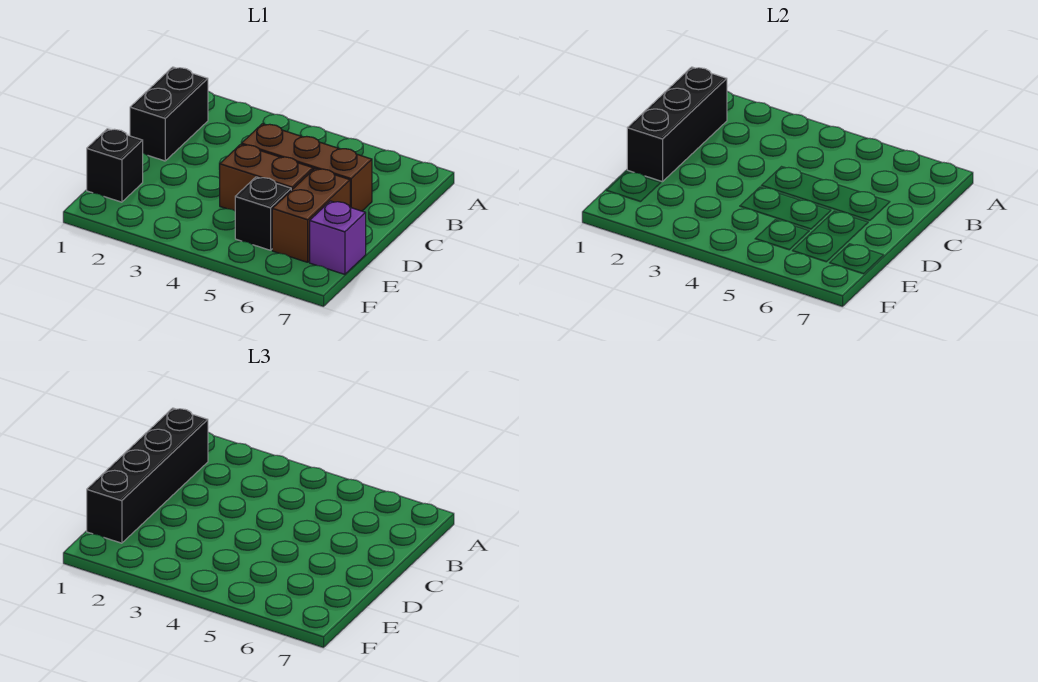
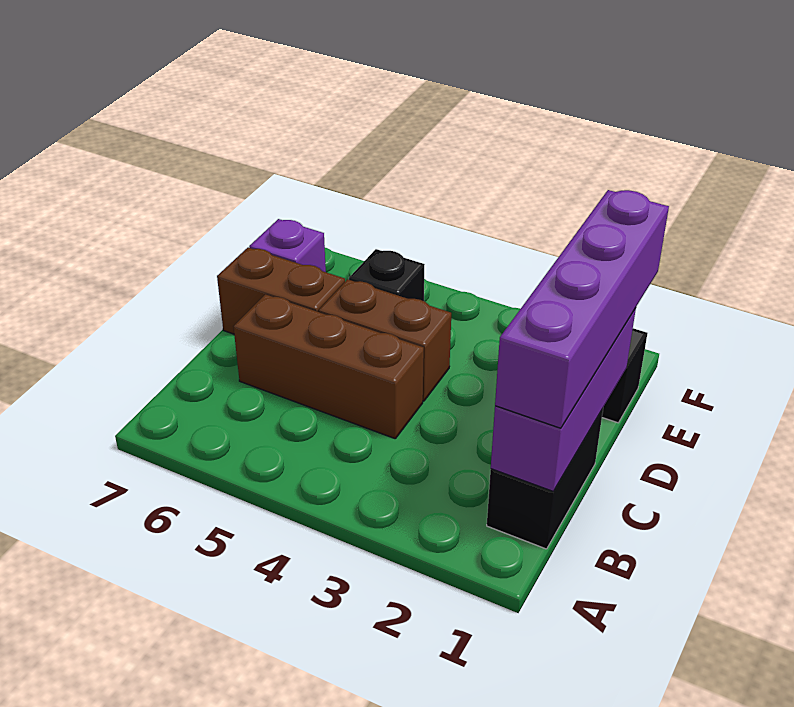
black brick B1:D1 level 2 -> purple brick B1:D1 level 2
black brick B1:E1 level 3 -> purple brick B1:E1 level 3
brown brick D6:E6 level 1 -> brown brick D6:D7 level 1

